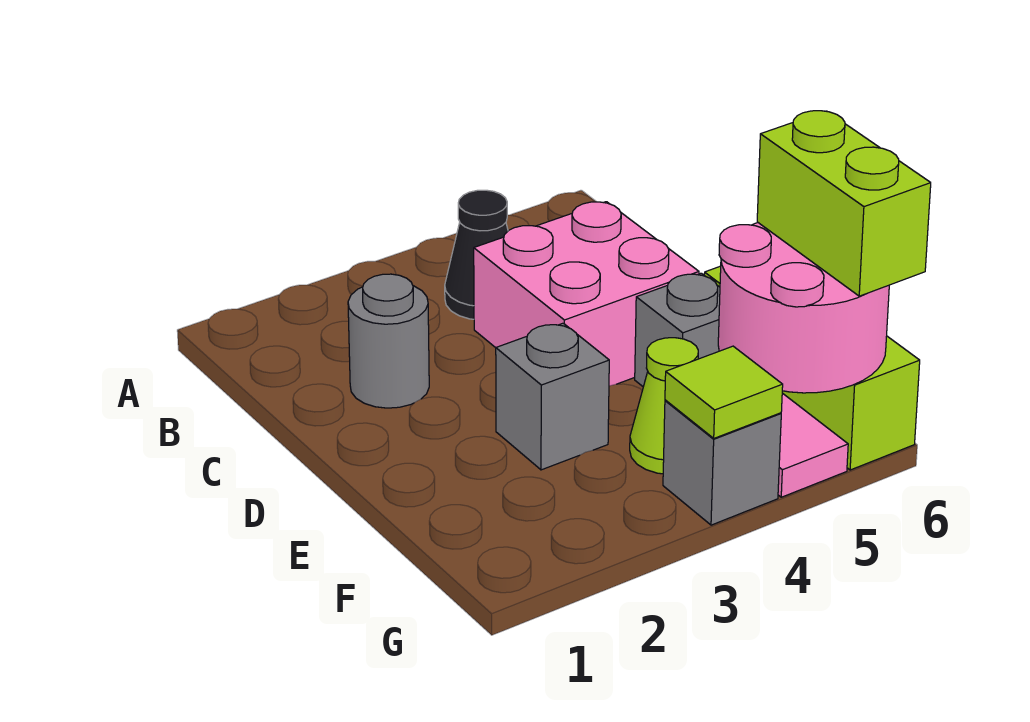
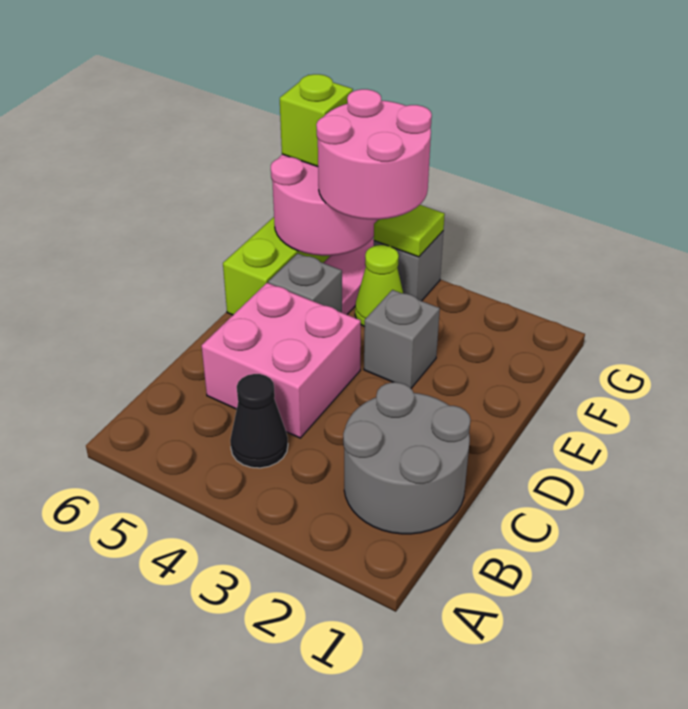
grey round brick C2 level 1 -> grey round brick B1:C2 level 1
none -> pink round brick F4:G5 level 3
lime brick F6:G6 level 3 -> lime brick G6 level 3

